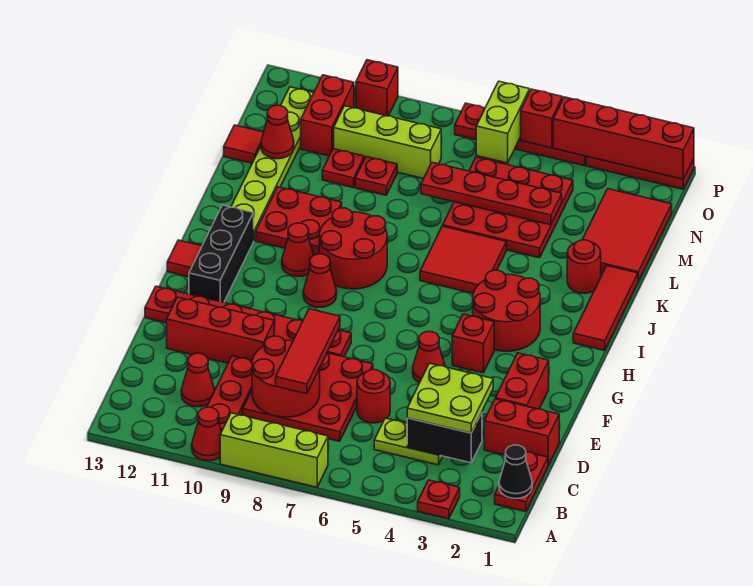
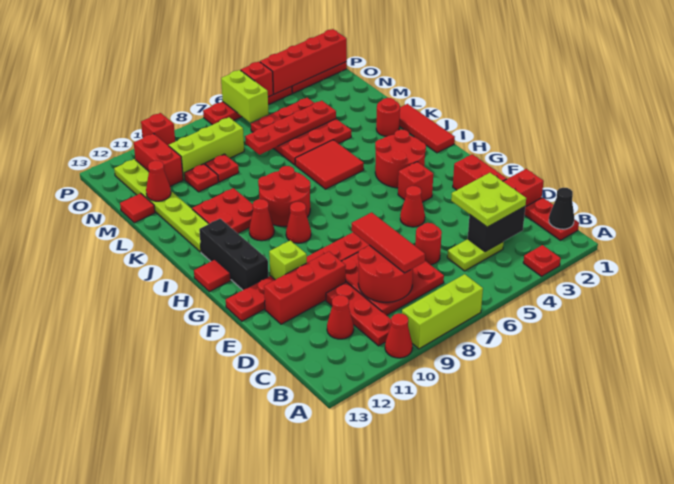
none -> lime brick F11 level 2
red tile L1:N2 level 1 -> none

